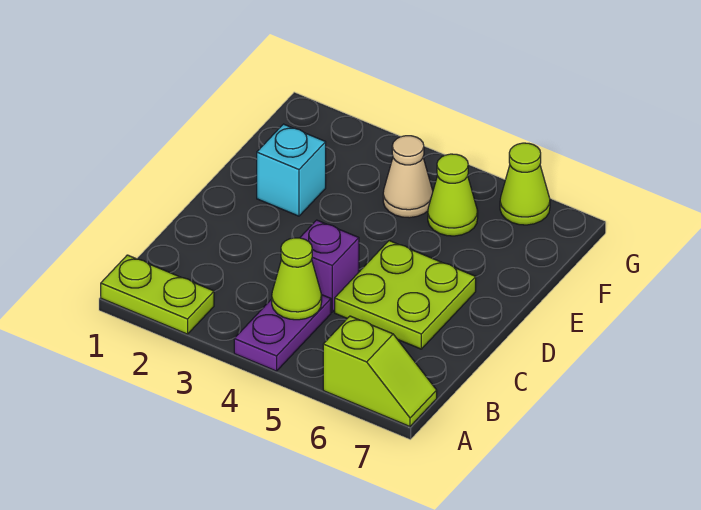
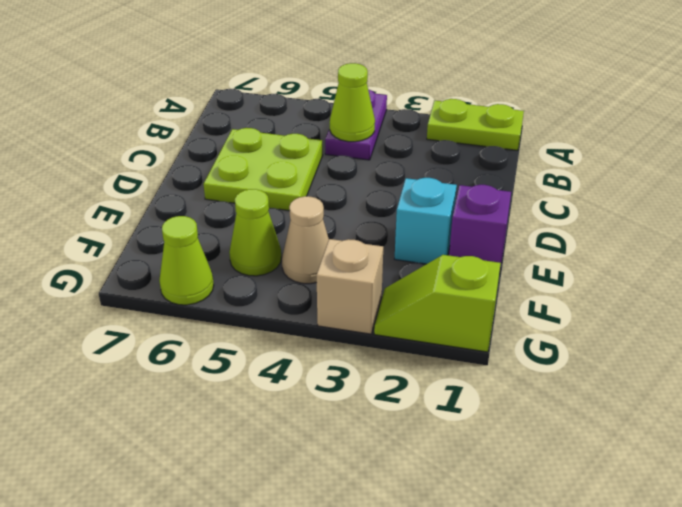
lime slope A6:A7 level 1 top 6 -> lime slope G1:G2 level 1 top 1
purple brick C4 level 1 -> purple brick E1 level 1
none -> tan brick G3 level 1

